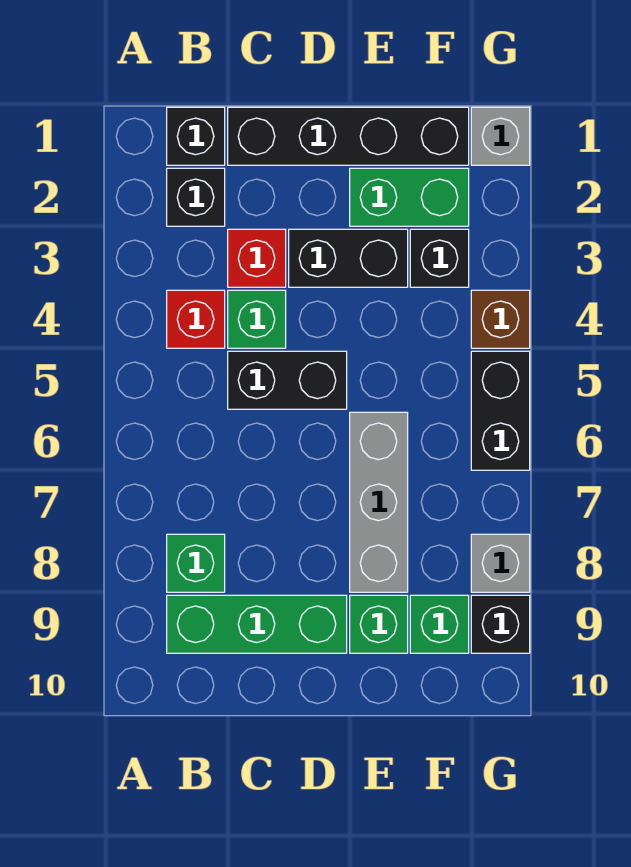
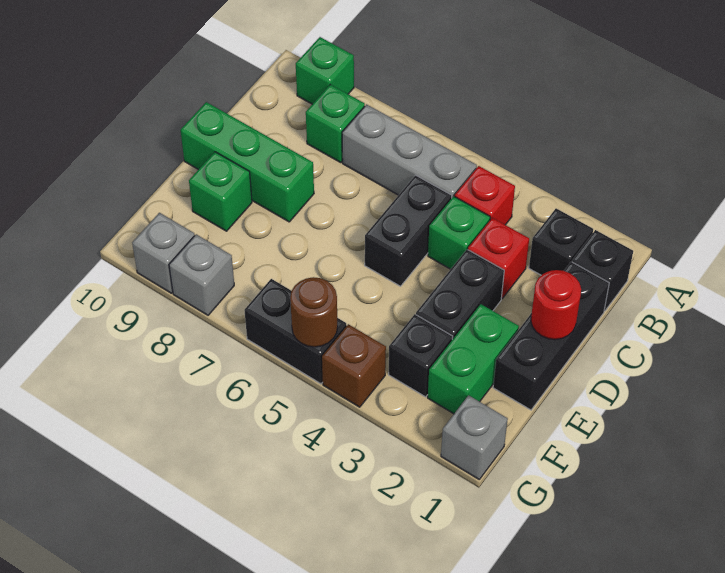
green brick B9:D9 level 1 -> green brick D8:D10 level 1
black brick C1:F1 level 1 -> black brick C1:E1 level 1
none -> red round brick D1 level 2
grey brick E6:E8 level 1 -> grey brick B5:B7 level 1
green brick F9 level 1 -> green brick A9 level 1
none -> brown round brick G5 level 2
black brick G9 level 1 -> grey brick G9 level 1

